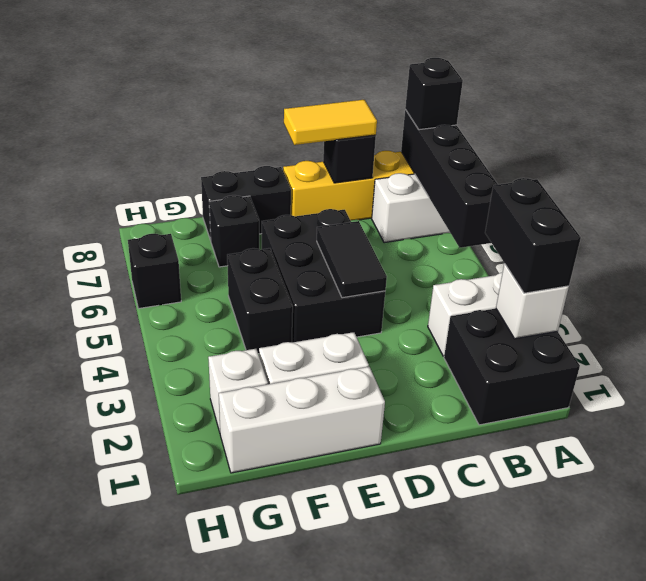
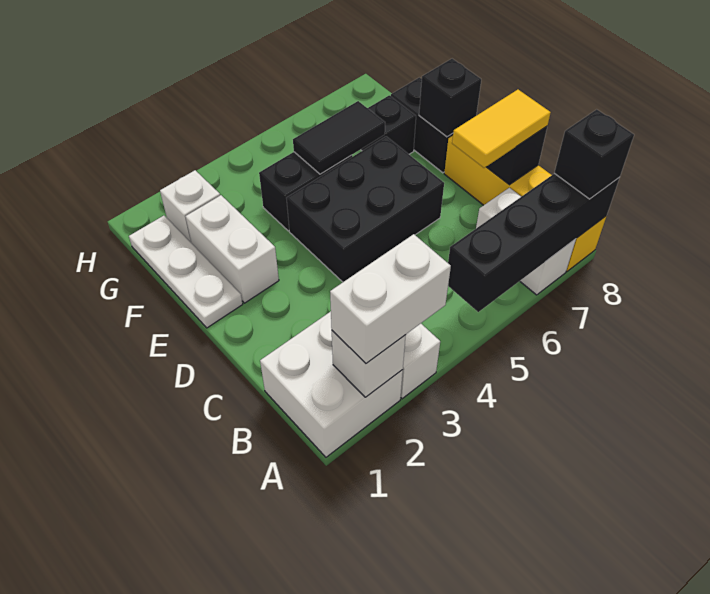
black brick A1:B2 level 1 -> white brick A1:B2 level 1
black brick A2:A3 level 3 -> white brick A2:A3 level 3
yellow tile C8:D8 level 3 -> yellow tile C7:C8 level 3
black tile D4:D5 level 2 -> black tile F5:F6 level 2
white brick E1:G1 level 1 -> white plate E1:G1 level 1
black brick H6 level 1 -> black brick E8 level 2

